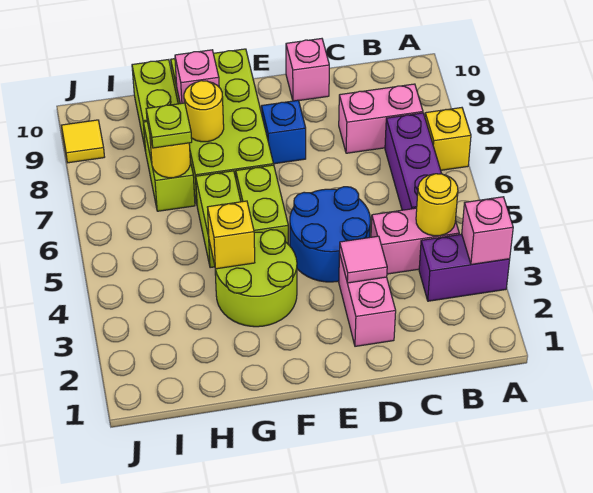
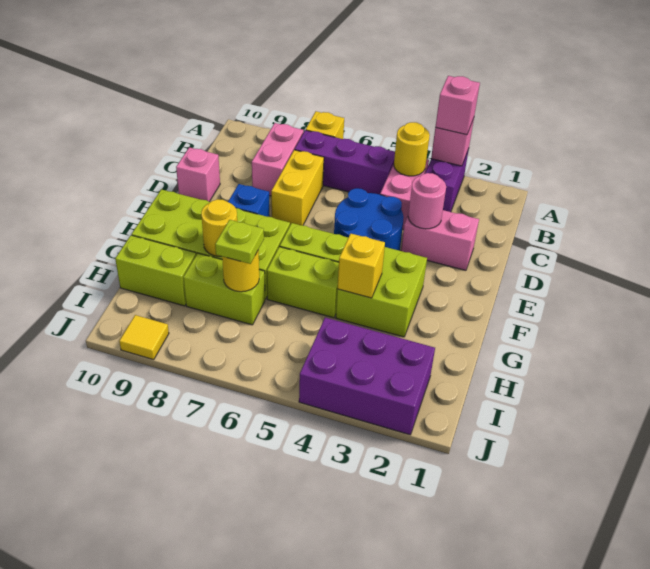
none -> yellow brick C7:D7 level 1
pink tile D3 level 2 -> pink round brick D3 level 2
lime round brick F3:G4 level 1 -> lime brick F3:G4 level 1
pink brick G9 level 2 -> pink brick A3 level 3
none -> purple brick I2:J4 level 1

